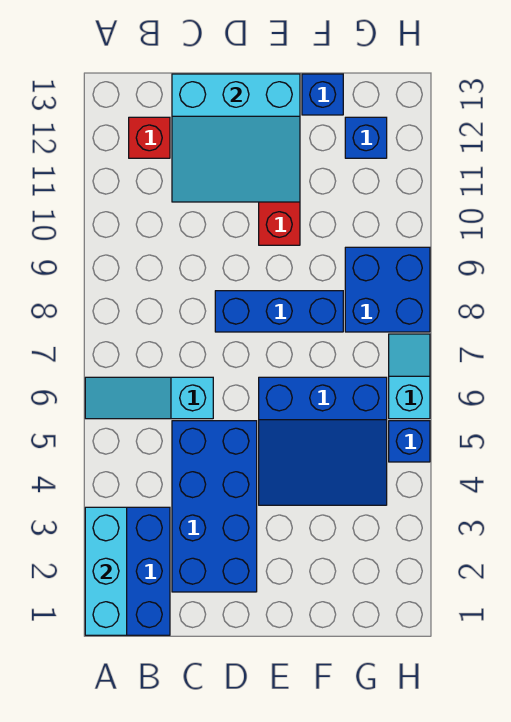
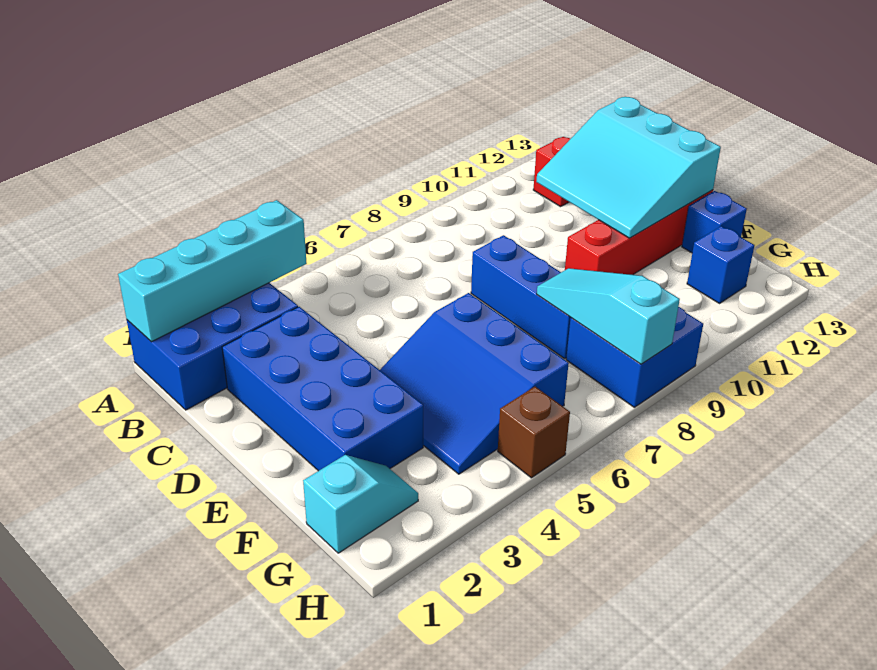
cyan brick A1:A3 level 2 -> cyan brick A1:A4 level 2
cyan slope A6:C6 level 1 top C -> cyan slope F8:H8 level 2 top H
blue brick C2:D5 level 1 -> blue brick C2:F3 level 1
blue brick H5 level 1 -> brown brick H5 level 1
cyan slope H6:H7 level 1 top 6 -> cyan slope G1:G2 level 1 top 1

